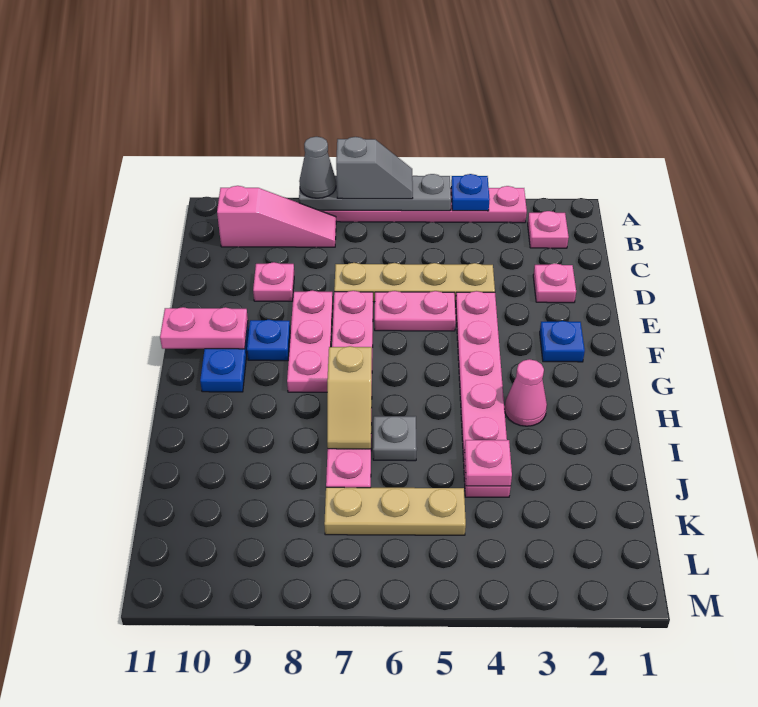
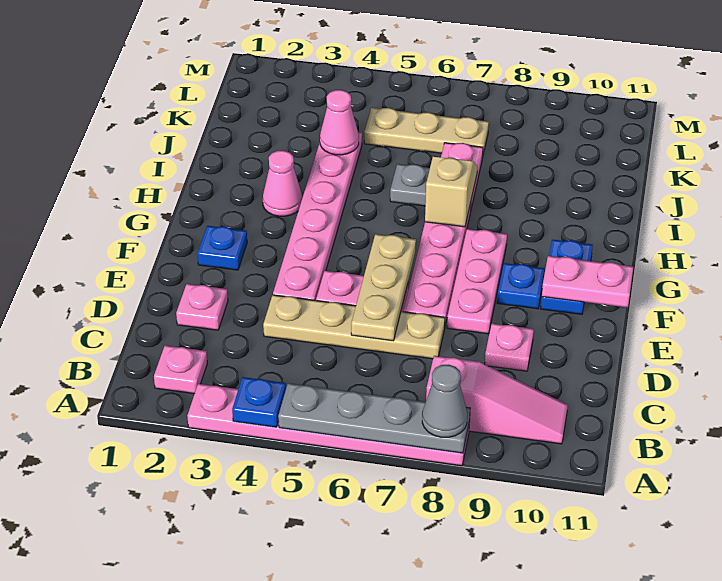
grey slope A6:A7 level 3 top 7 -> none
pink slope B8:B10 level 1 top 10 -> pink slope B8:B10 level 1 top 8
none -> tan plate D6:F6 level 2
pink plate J4 level 2 -> pink cone J4 level 2

